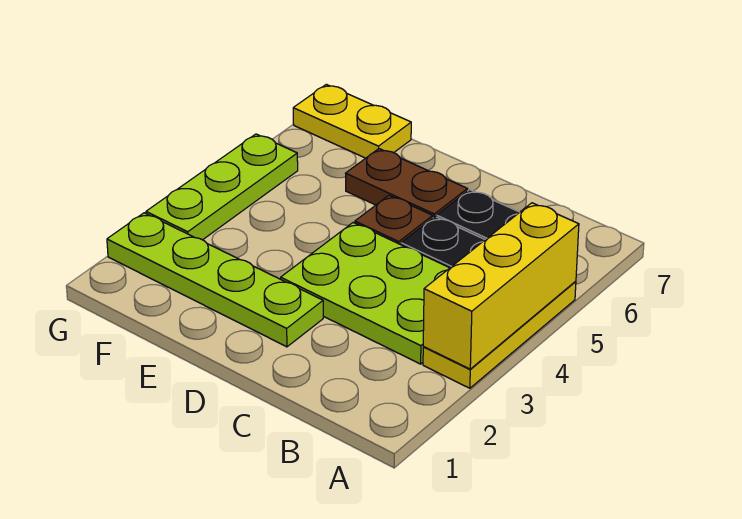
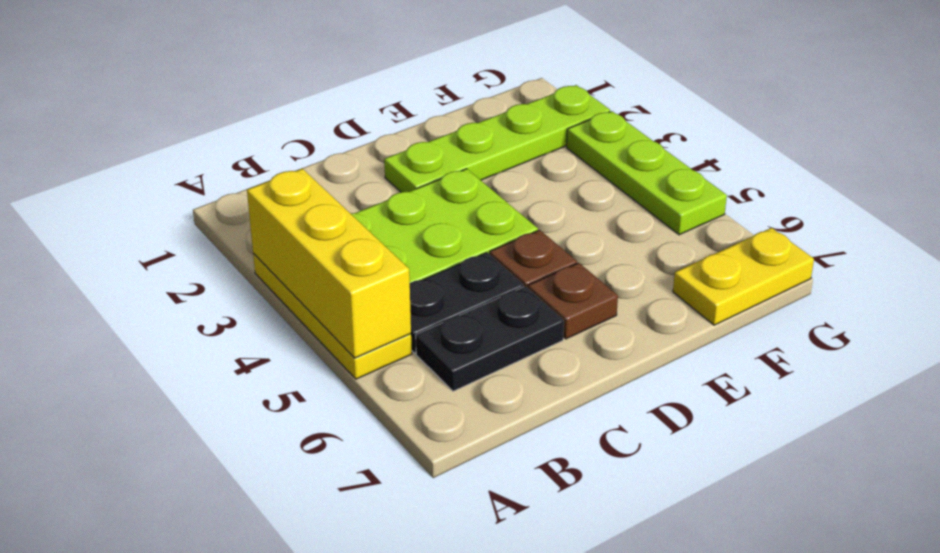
brown plate D6:E6 level 1 -> brown plate D6 level 1

